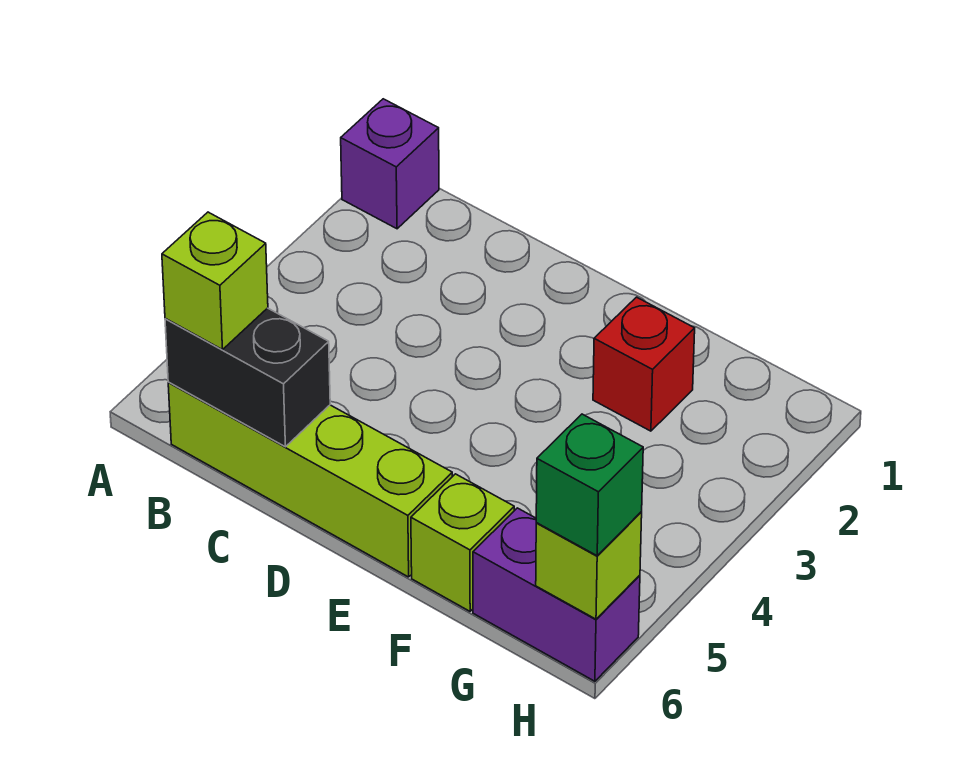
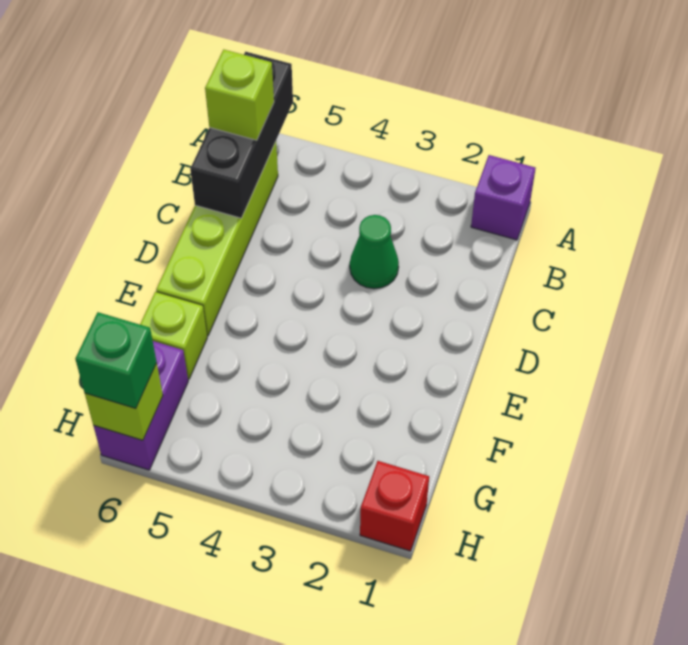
black brick B6:C6 level 2 -> black brick A6:C6 level 2
none -> green cone C3 level 1
red brick F2 level 1 -> red brick H1 level 1

